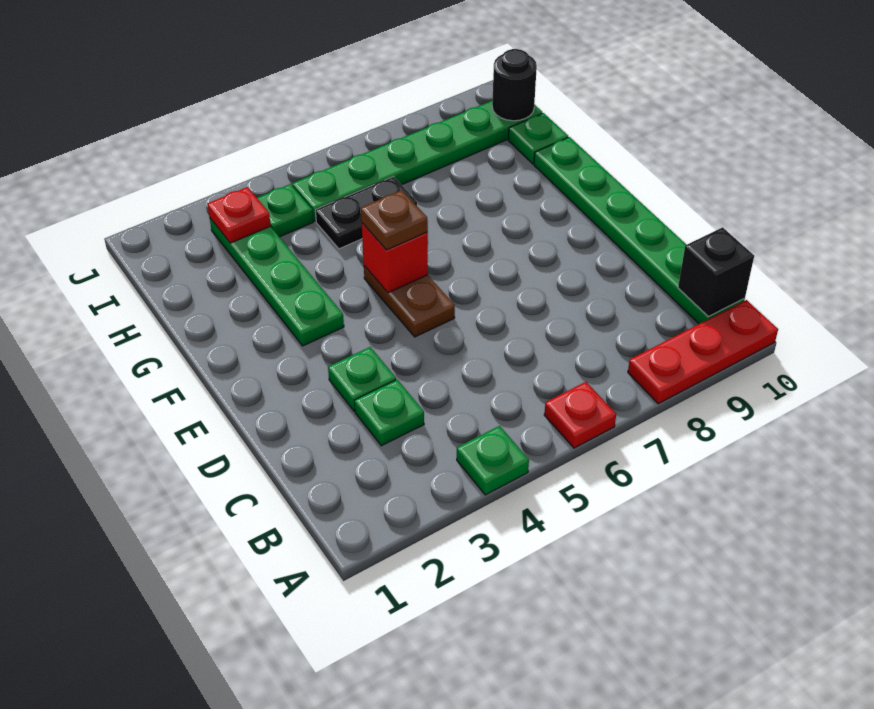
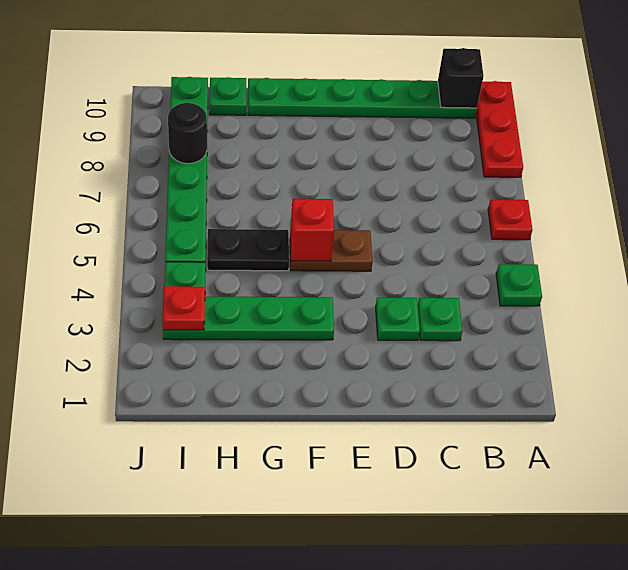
brown plate F5 level 3 -> none
black plate H5:H6 level 1 -> black plate G5:H5 level 1
black round brick I10 level 2 -> black round brick I8 level 2

